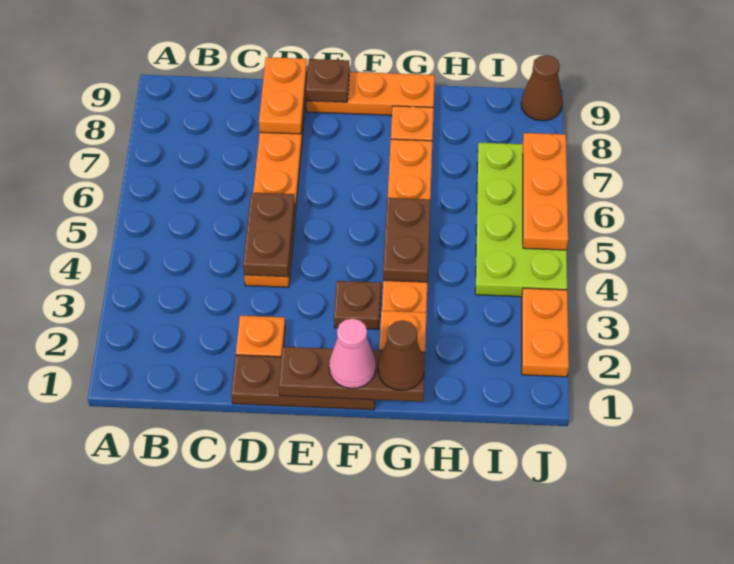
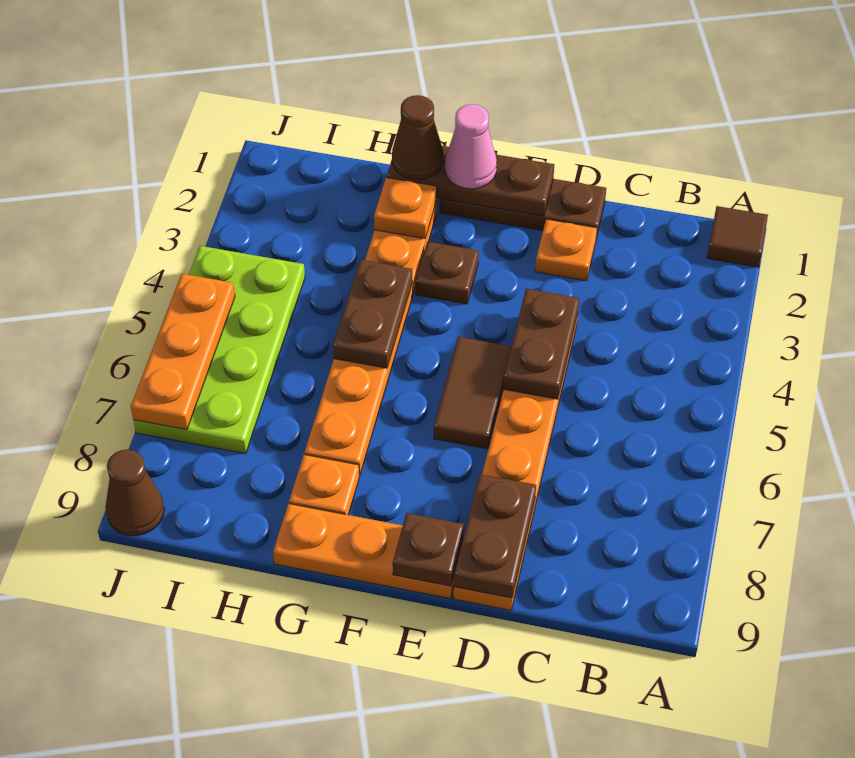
none -> brown tile A1 level 1
orange plate D8:D9 level 2 -> brown plate D8:D9 level 2
none -> brown tile E5:E6 level 1
orange plate J2:J3 level 1 -> none

